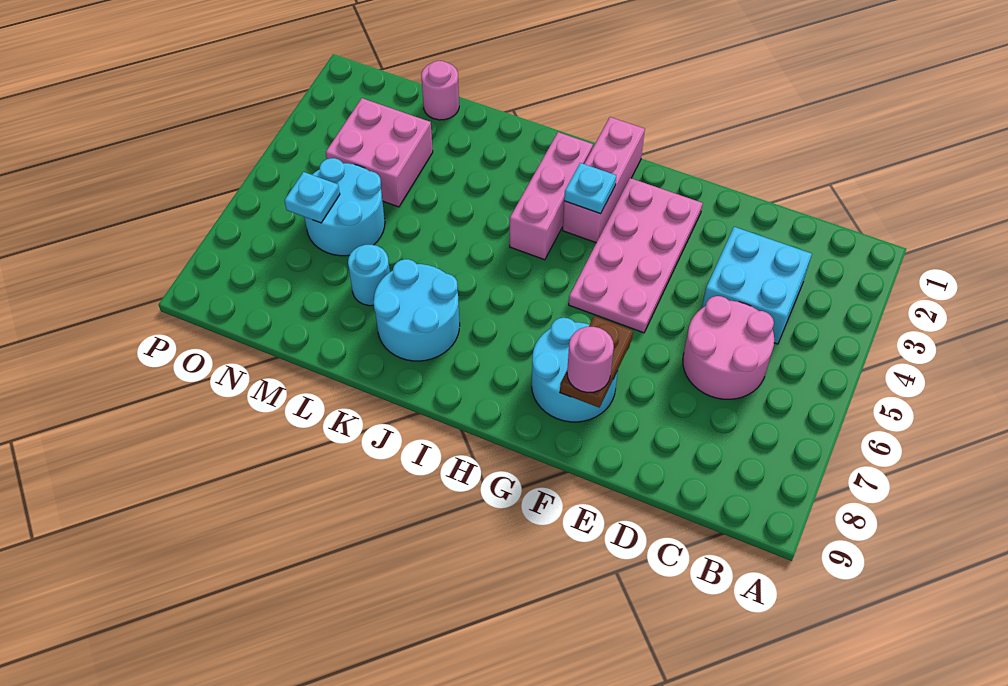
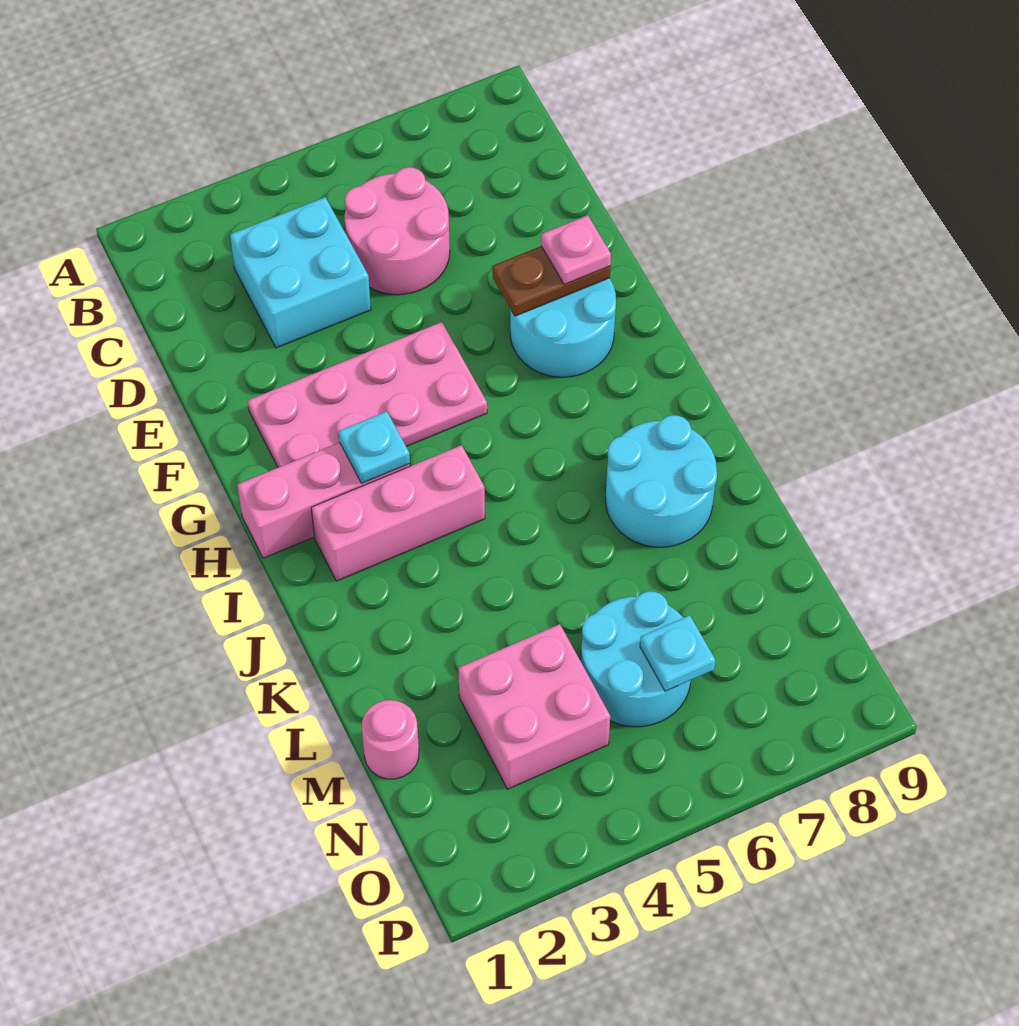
pink round brick F8 level 3 -> pink plate F8 level 3
cyan round brick L7 level 1 -> none

